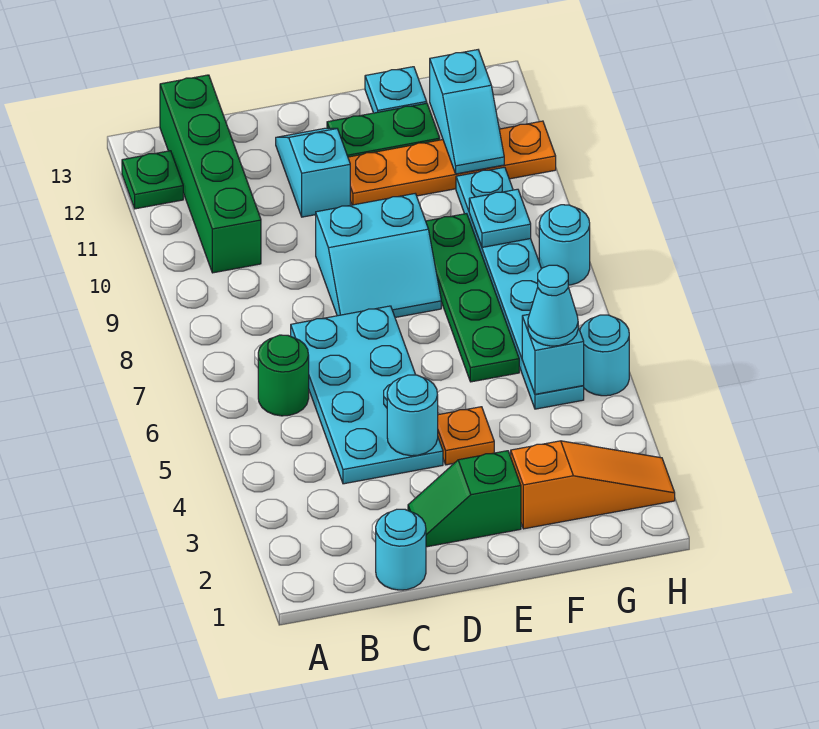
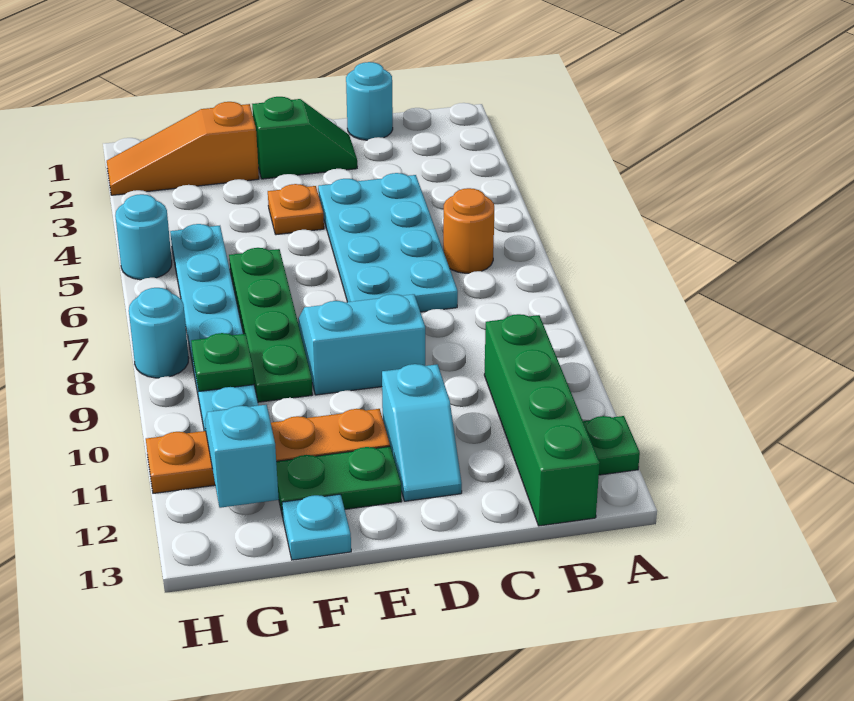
green round brick B6 level 1 -> orange round brick B6 level 1
cyan round brick D4 level 2 -> none
cyan brick G5 level 2 -> none
cyan cone G5 level 3 -> none
cyan plate G9 level 2 -> green plate G9 level 2

